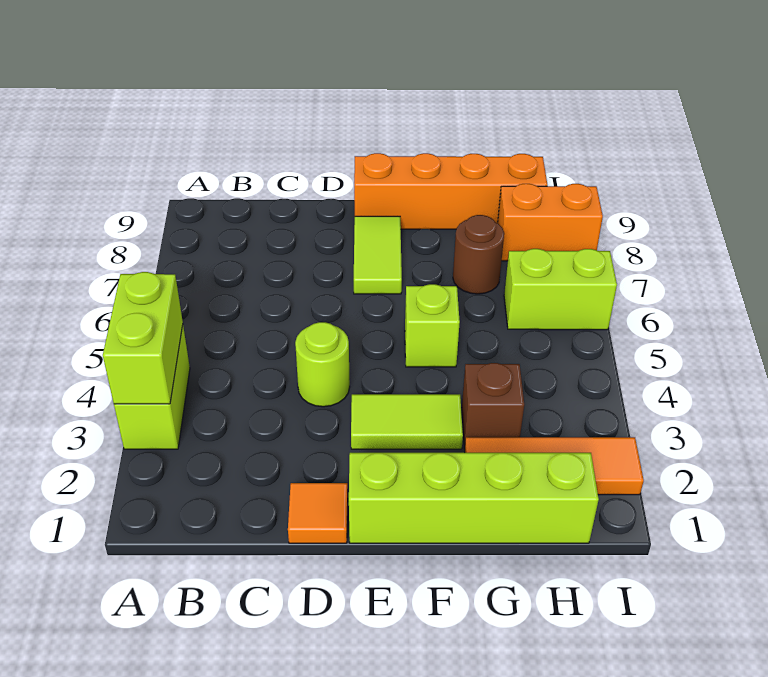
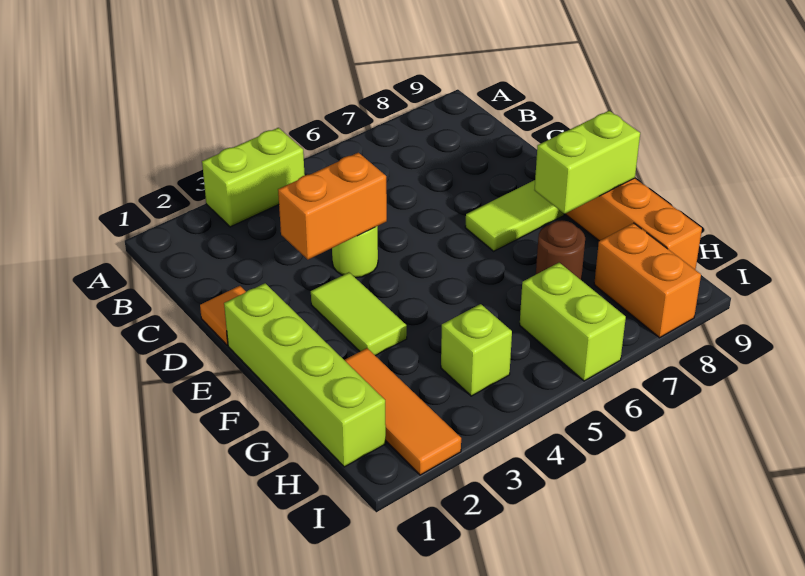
lime brick A3:A4 level 2 -> lime brick F8:F9 level 2
none -> orange brick D3:D4 level 2
lime brick F5 level 1 -> lime brick H4 level 1
brown brick G3 level 1 -> none

